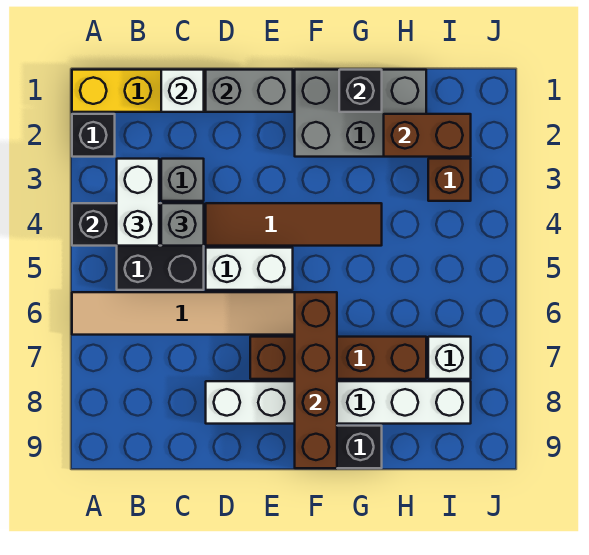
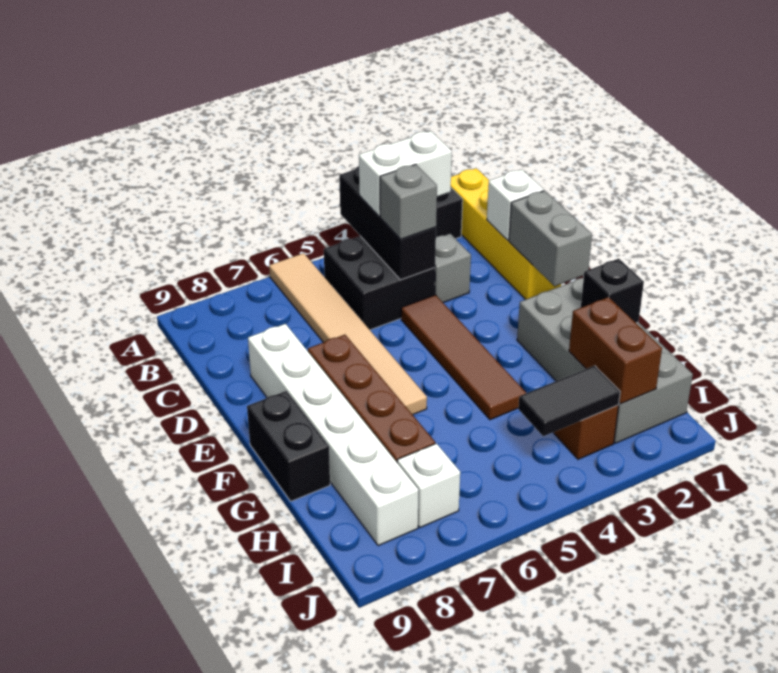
white brick D5:E5 level 1 -> none
grey brick F1:H2 level 1 -> grey brick F1:I2 level 1
brown brick F6:F9 level 2 -> none
none -> black tile I3:I4 level 2

